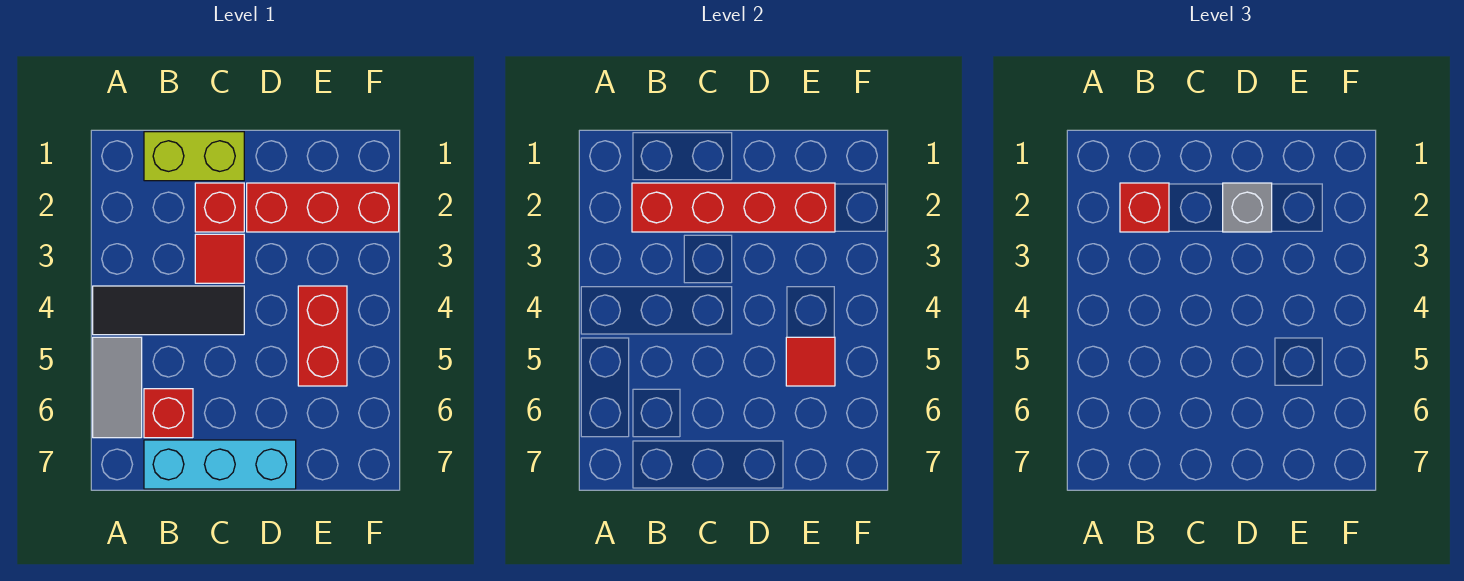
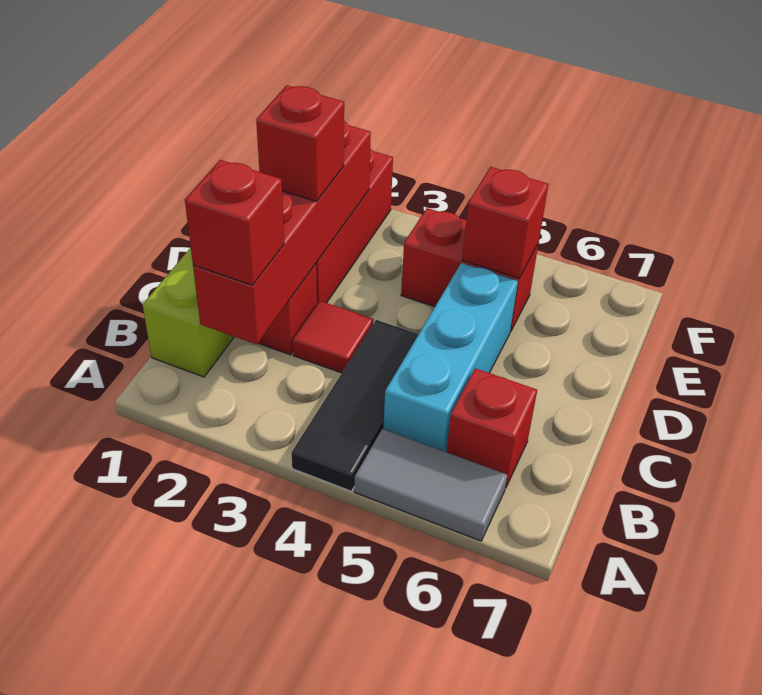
cyan brick B7:D7 level 1 -> cyan brick B5:D5 level 1
grey brick D2 level 3 -> red brick D2 level 3
red tile E5 level 2 -> red brick E5 level 2

